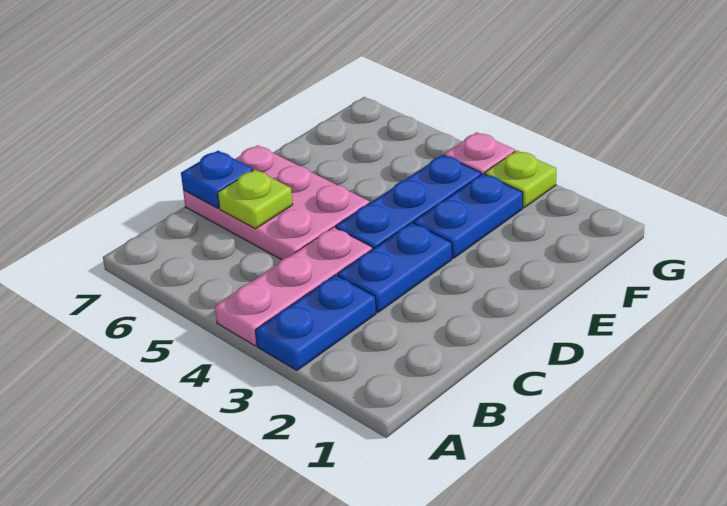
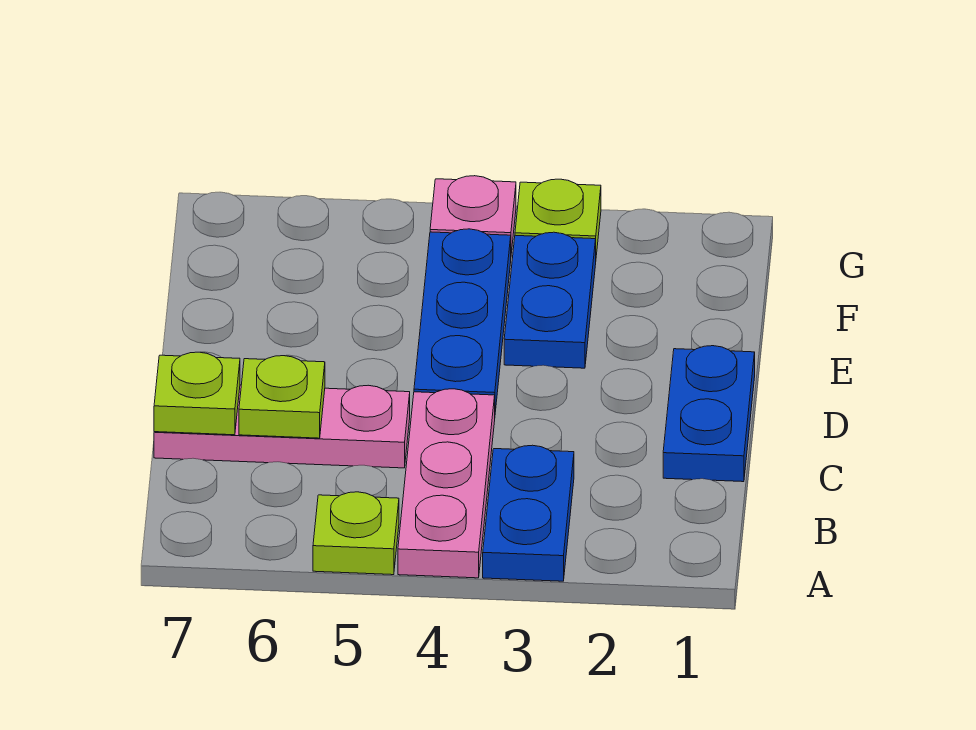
none -> lime plate A5 level 1
blue plate C3:D3 level 1 -> blue plate C1:D1 level 1
pink plate C5:D7 level 1 -> pink plate C5:C7 level 1
blue plate C7 level 2 -> lime plate C7 level 2

